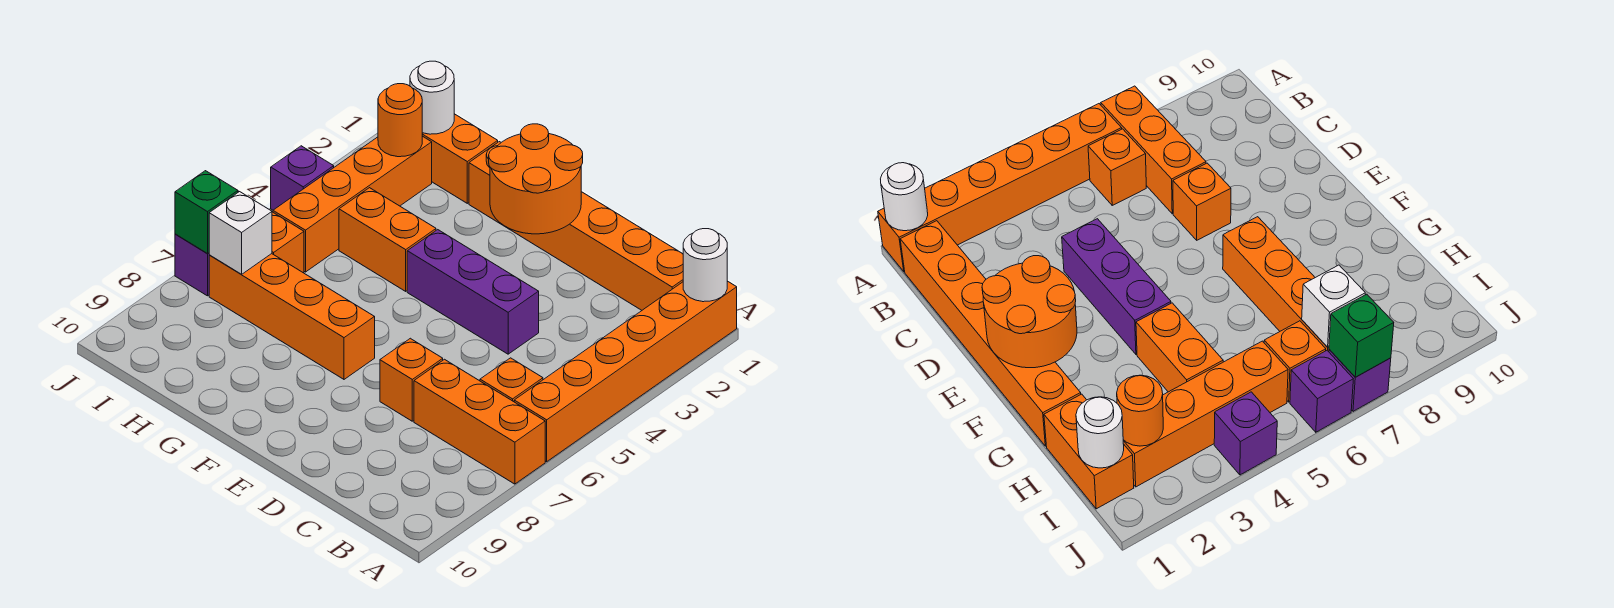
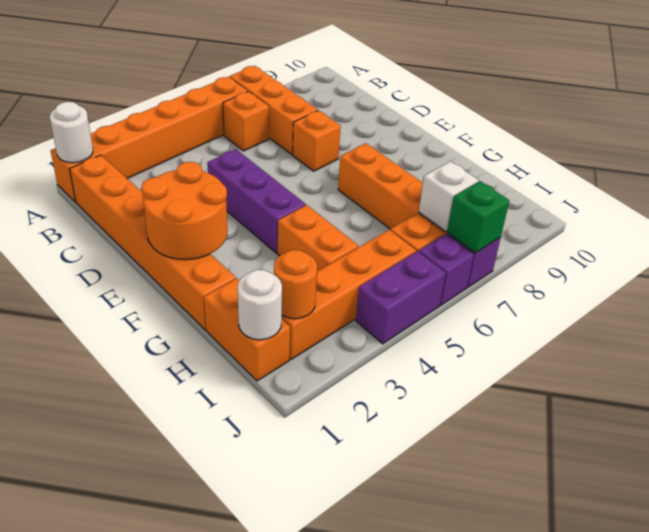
purple brick J4 level 1 -> purple brick J4:J5 level 1

